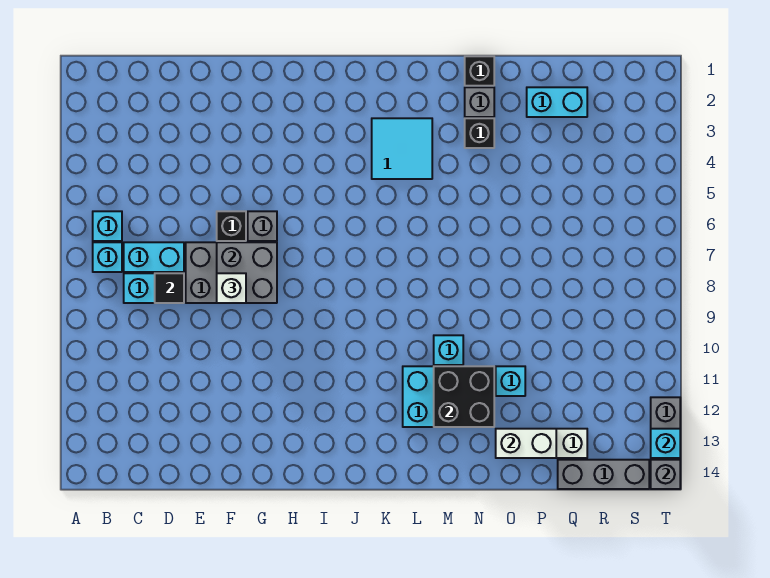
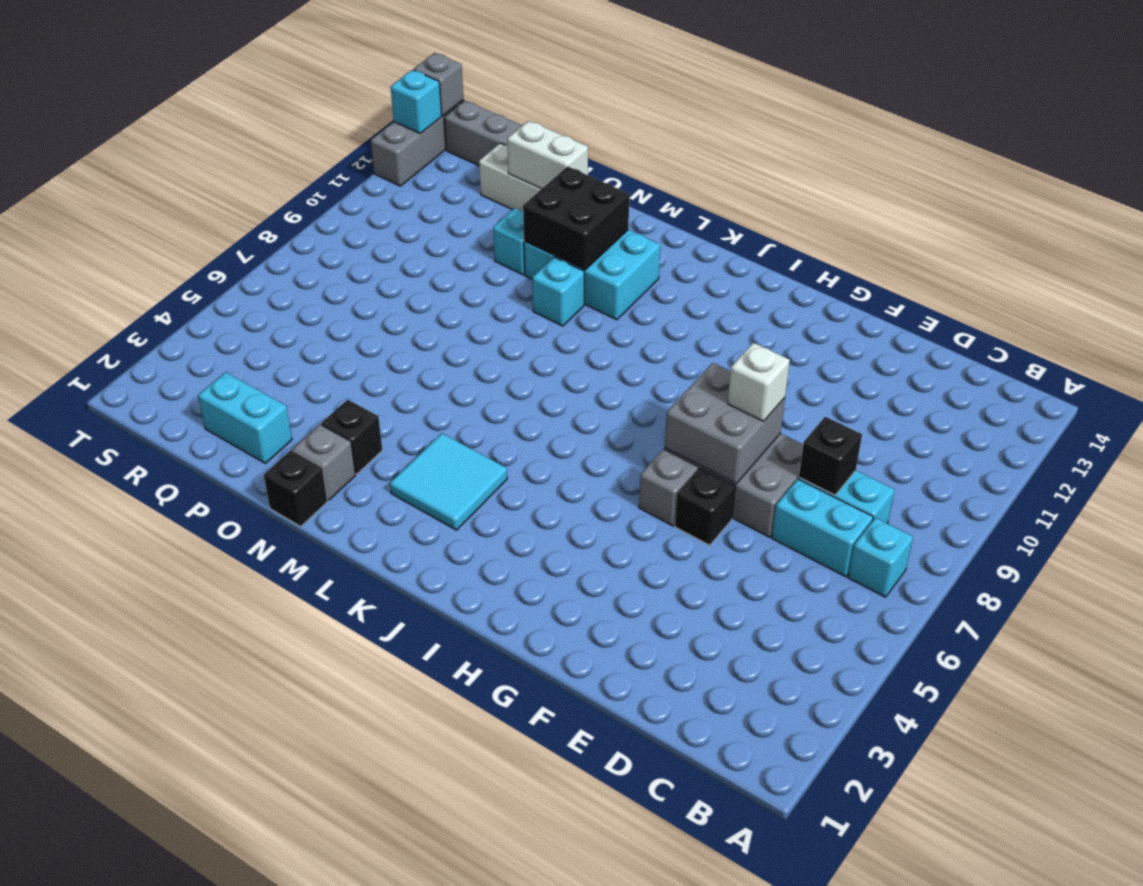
cyan brick B6 level 1 -> none
black tile D8 level 2 -> black brick D8 level 2

